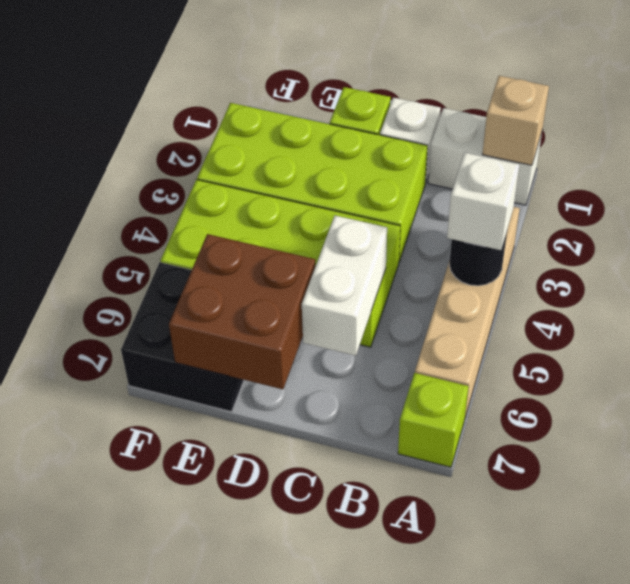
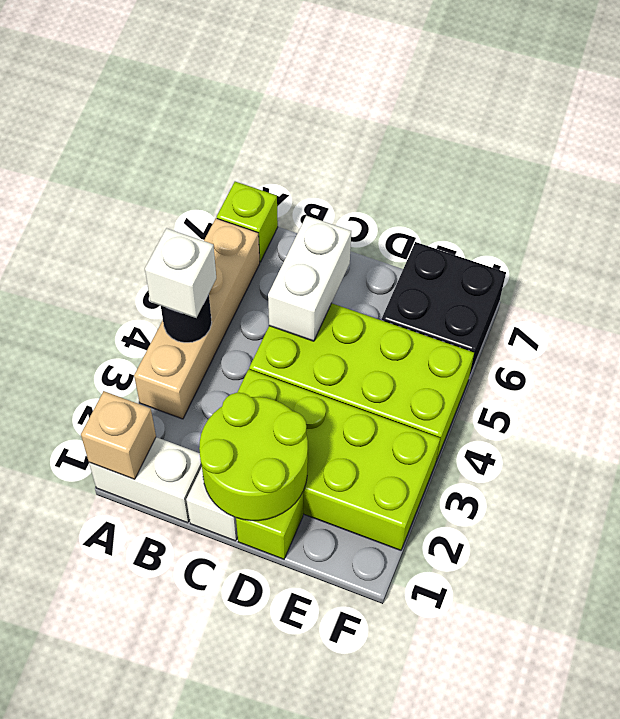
none -> lime round brick C1:D2 level 2
brown brick D6:E7 level 2 -> none

